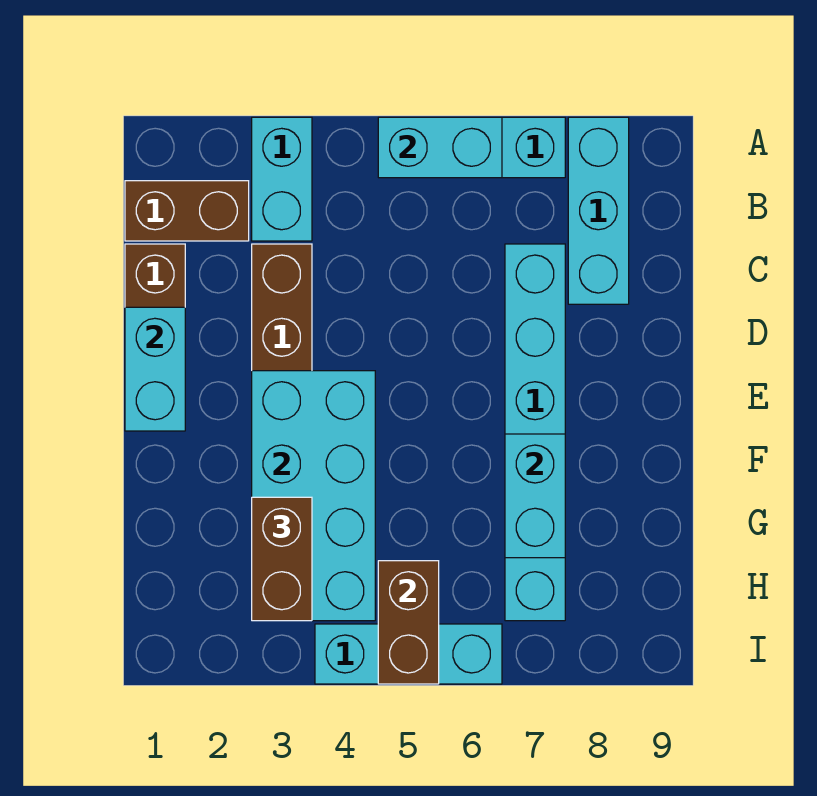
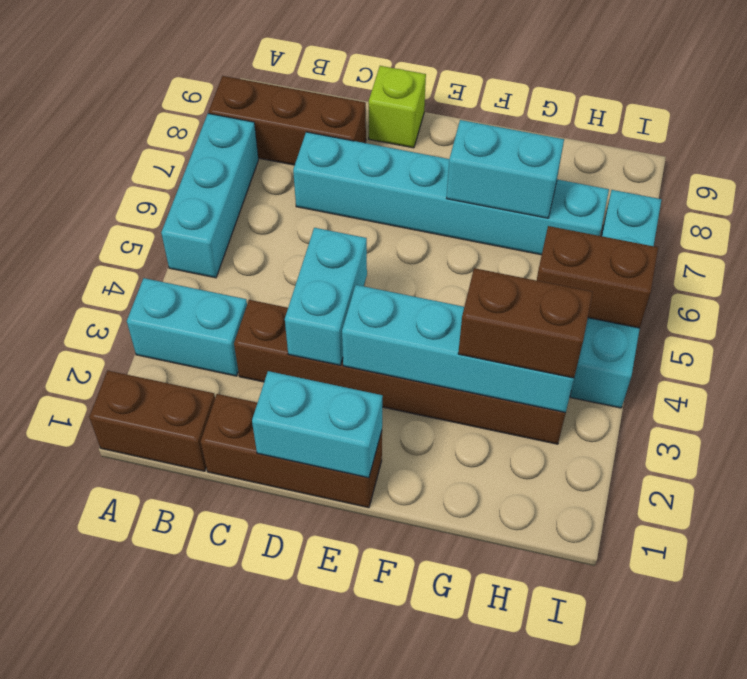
cyan brick A5:A6 level 2 -> cyan brick D3:D4 level 2
cyan brick A8:C8 level 1 -> brown brick A8:C8 level 1
brown brick B1:B2 level 1 -> brown brick A1:B1 level 1
none -> lime brick D9 level 1
cyan brick E3:H4 level 2 -> cyan brick E3:H3 level 2
cyan brick I4:I6 level 1 -> cyan brick I4:I7 level 1

